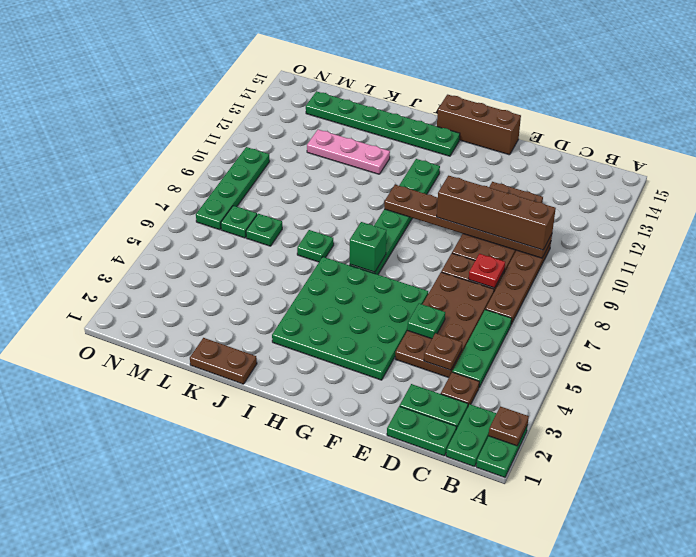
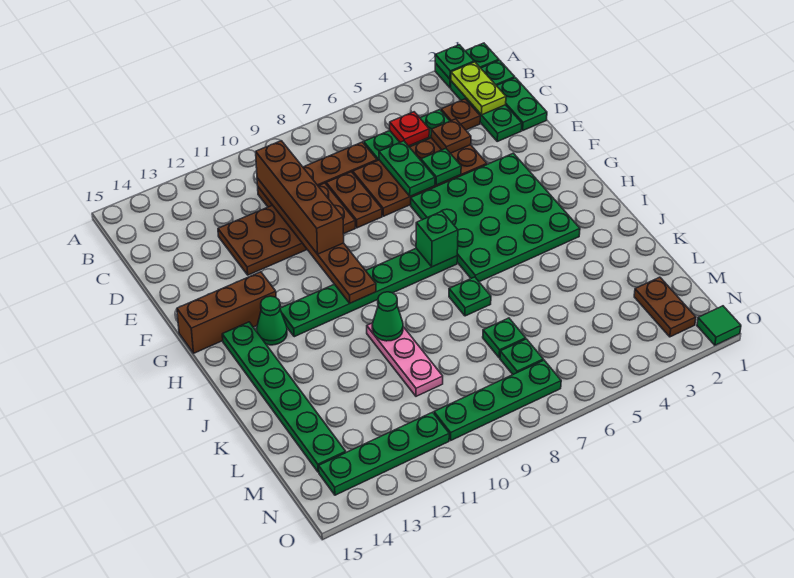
brown plate A2 level 2 -> green plate A2 level 2
none -> lime plate B2:C2 level 2
none -> green plate D6:E6 level 2
red plate D8 level 2 -> red plate C5 level 2
brown brick F15:H15 level 1 -> brown brick G13:G15 level 1
none -> green cone H13 level 1
brown plate J1:K1 level 1 -> brown plate M2:N2 level 1
none -> green cone J10 level 2
pink plate J12:L12 level 1 -> pink plate J10:L10 level 1
none -> green plate N11:N14 level 1
none -> green tile O1 level 1

